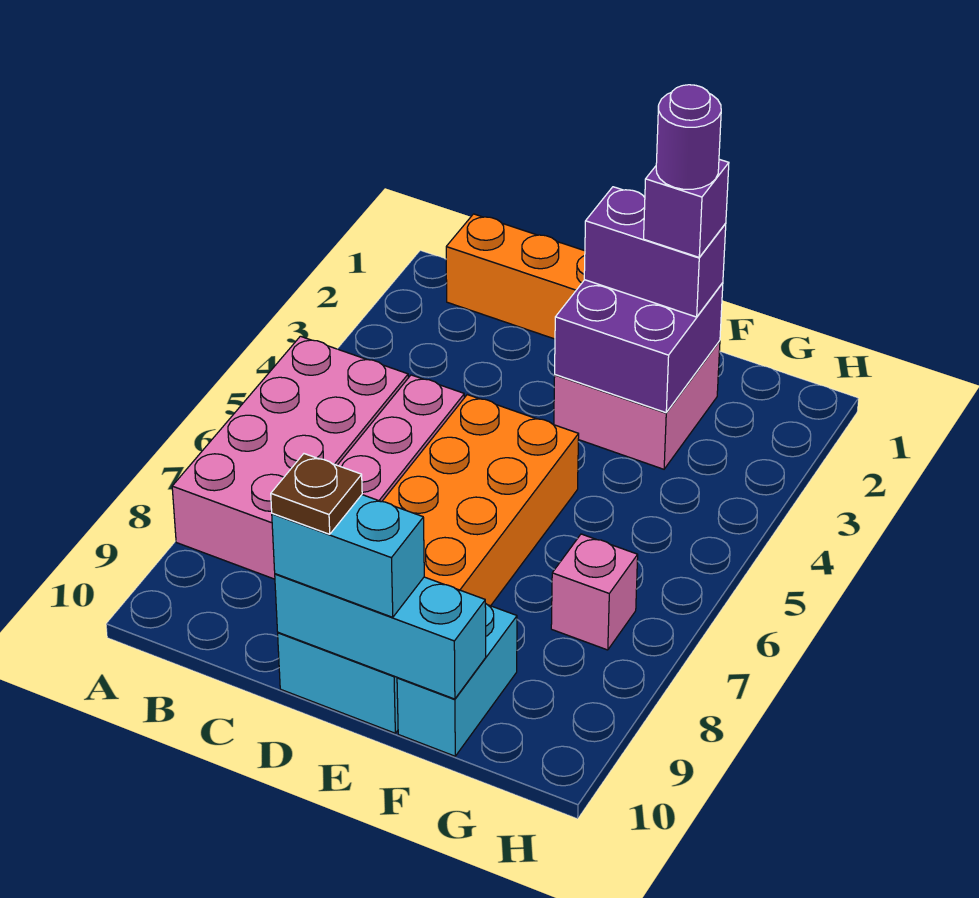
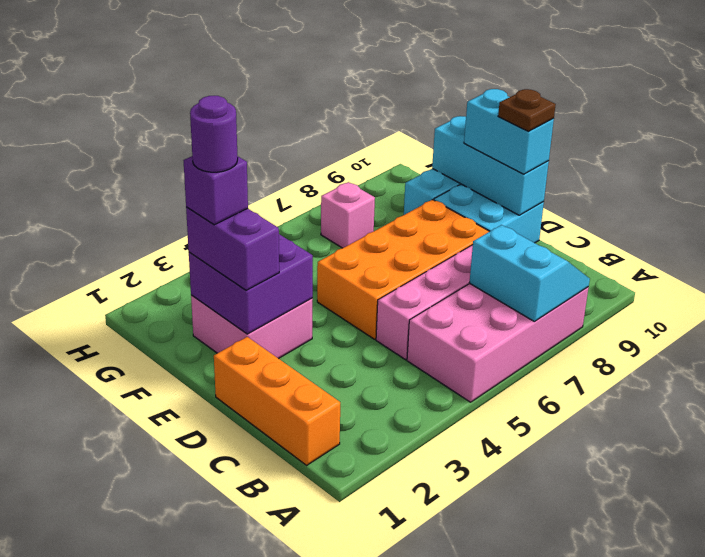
none -> cyan slope A7:B8 level 2 top 7

